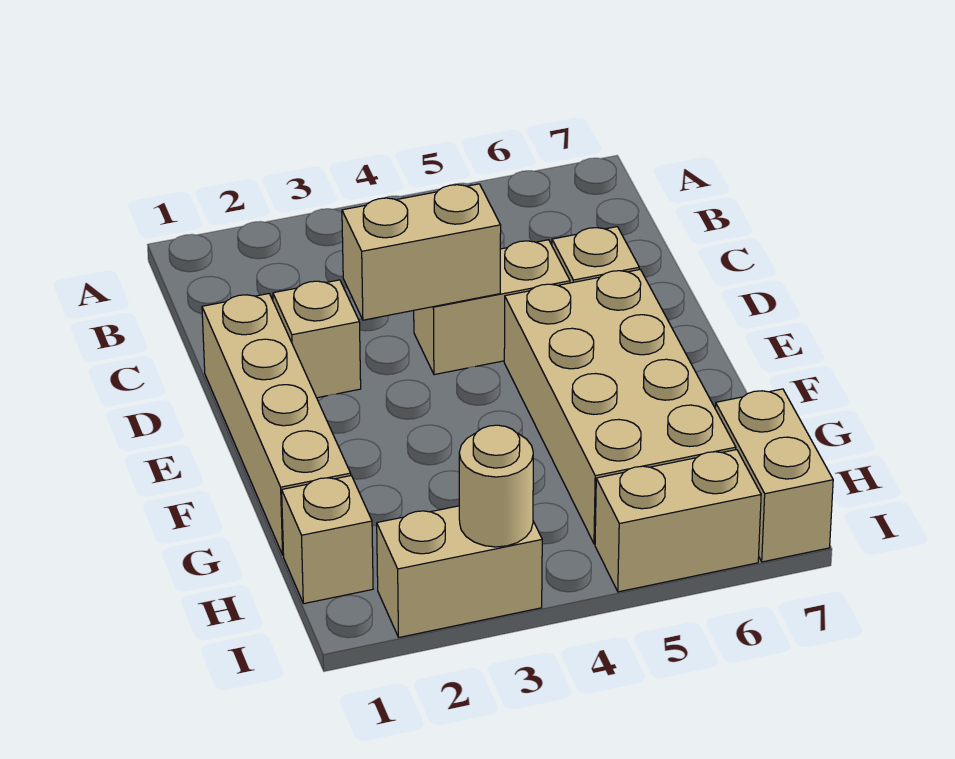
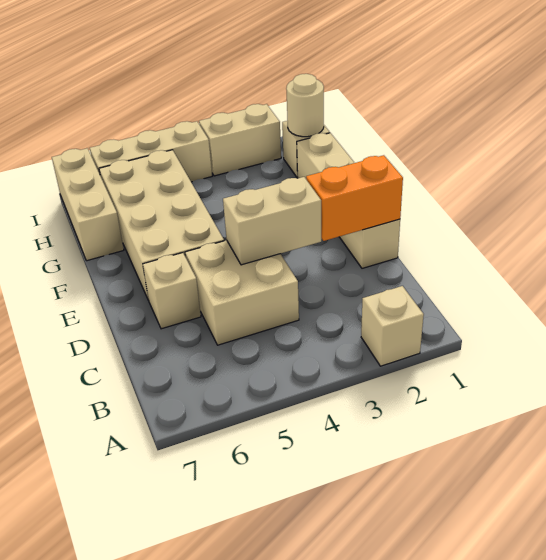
none -> orange brick D1:D2 level 2
tan brick D2 level 1 -> tan brick A2 level 1
tan brick D4:D5 level 1 -> tan brick C4:D5 level 1
tan brick H7:I7 level 1 -> tan brick G7:I7 level 1
tan round brick I3 level 2 -> tan round brick H1 level 2
tan brick I5:I6 level 1 -> tan brick I4:I6 level 1

